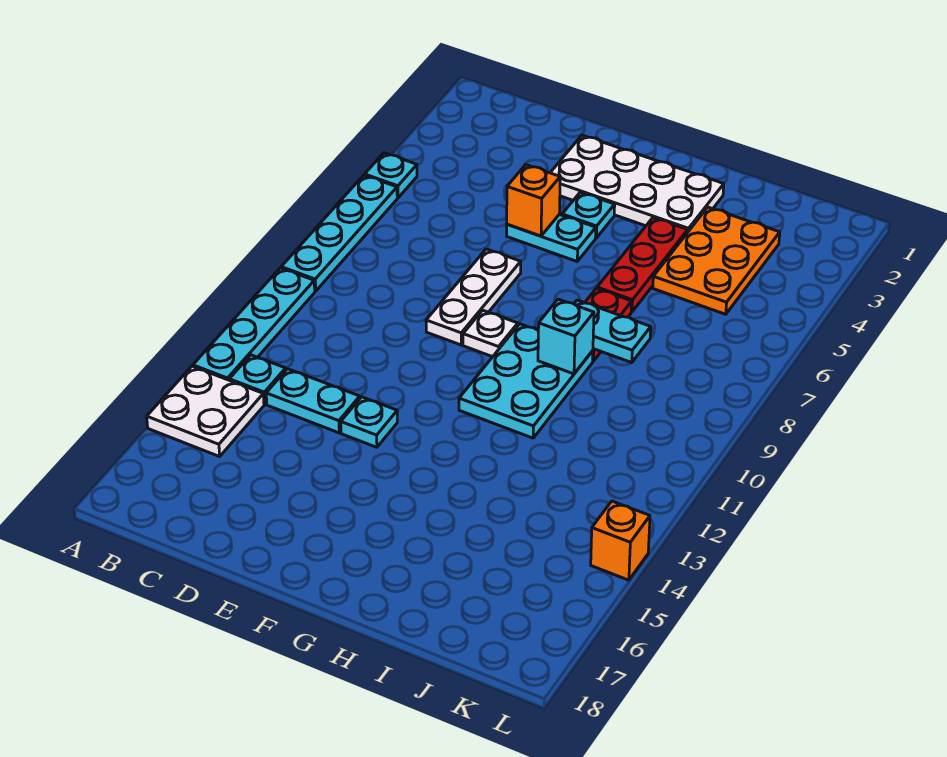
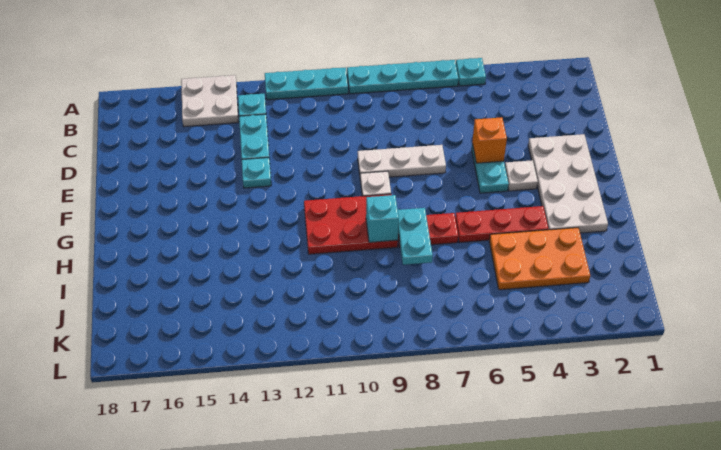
cyan plate A10:A13 level 1 -> cyan plate A10:A12 level 1
cyan plate F4 level 1 -> white plate F4 level 1
cyan plate G9:H11 level 1 -> red plate G9:H11 level 1
orange brick L14 level 1 -> none

